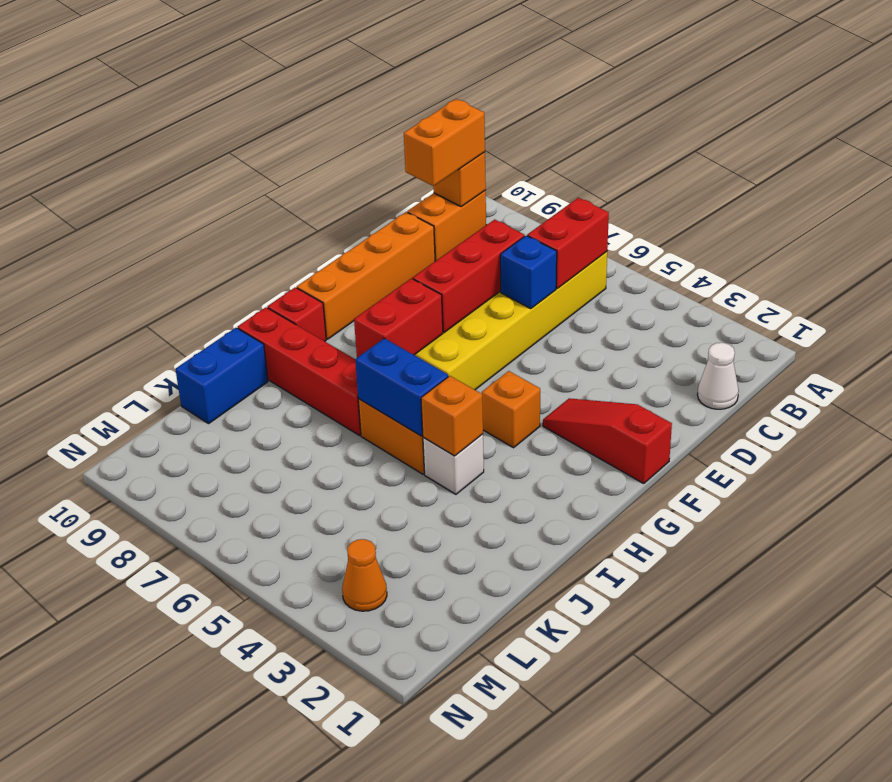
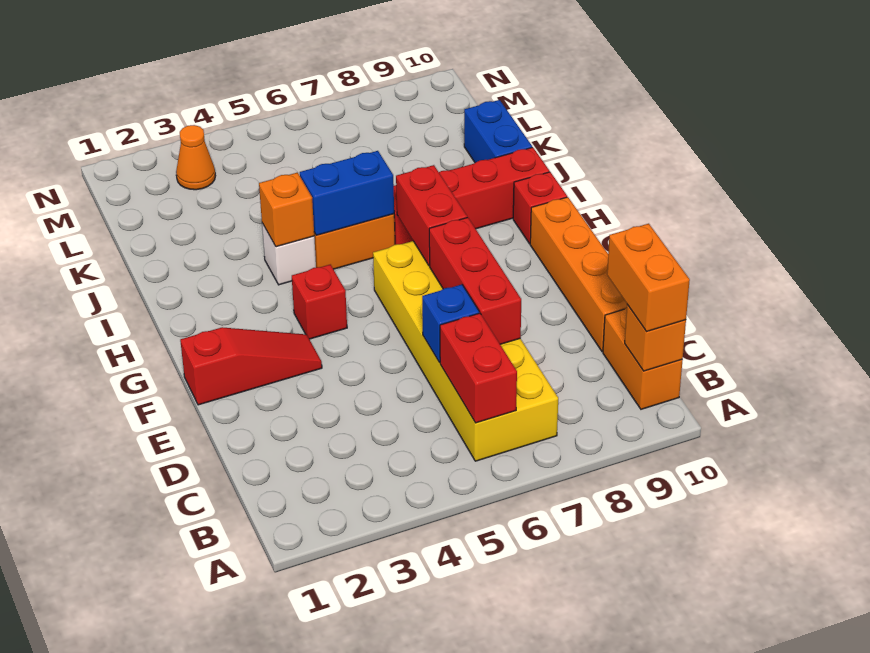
white cone C1 level 1 -> none
orange brick G4 level 1 -> red brick G4 level 1

